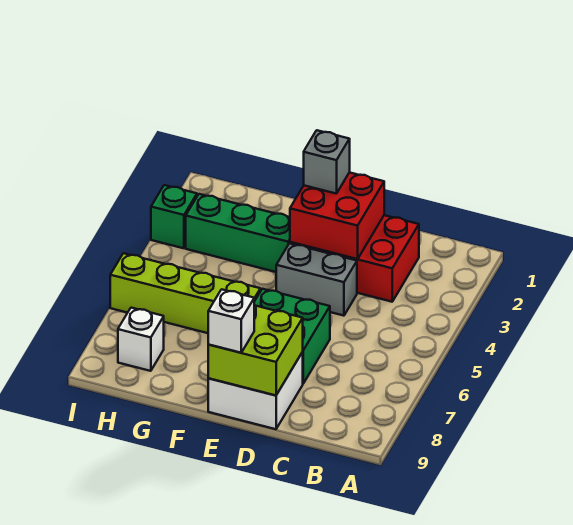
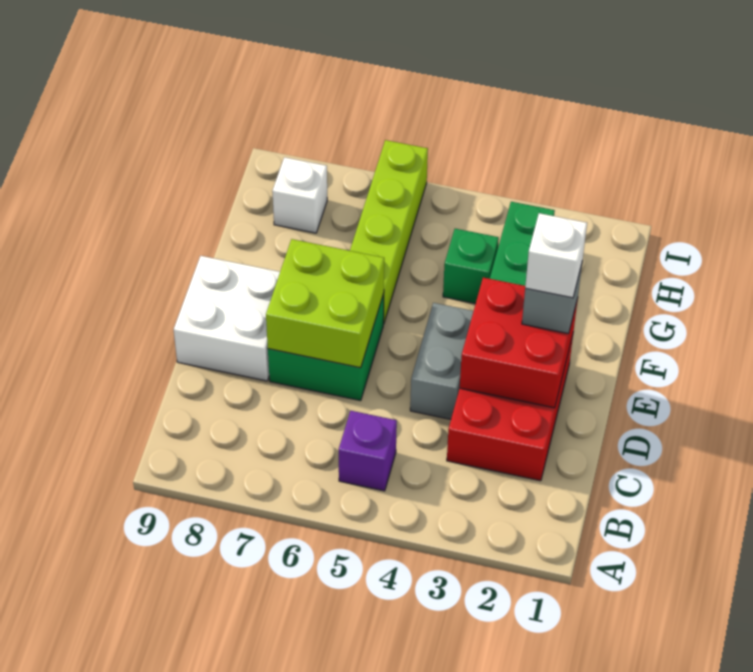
none -> purple brick B5 level 1
lime brick D8:E9 level 2 -> lime brick D6:E7 level 2
white brick E9 level 3 -> white brick E2 level 4
green brick I3 level 1 -> green brick G4 level 1

